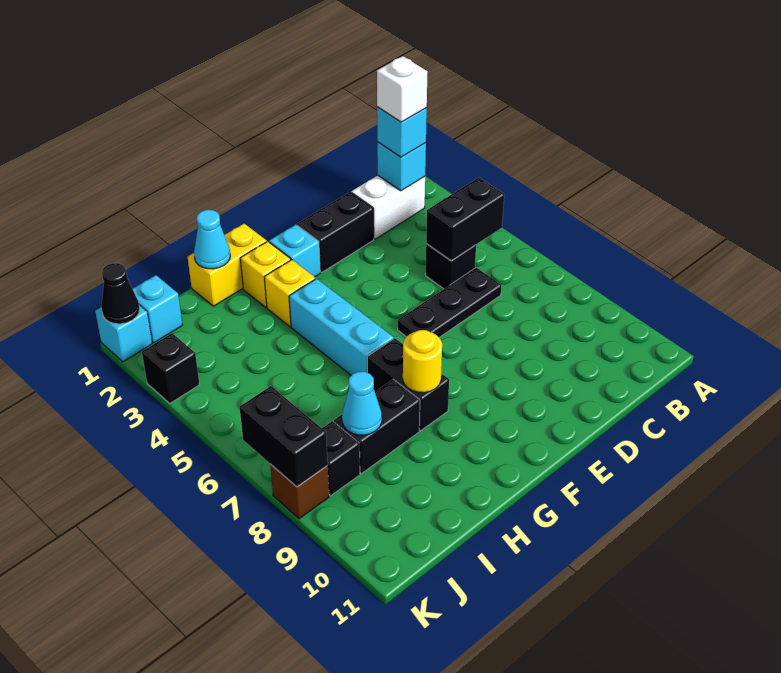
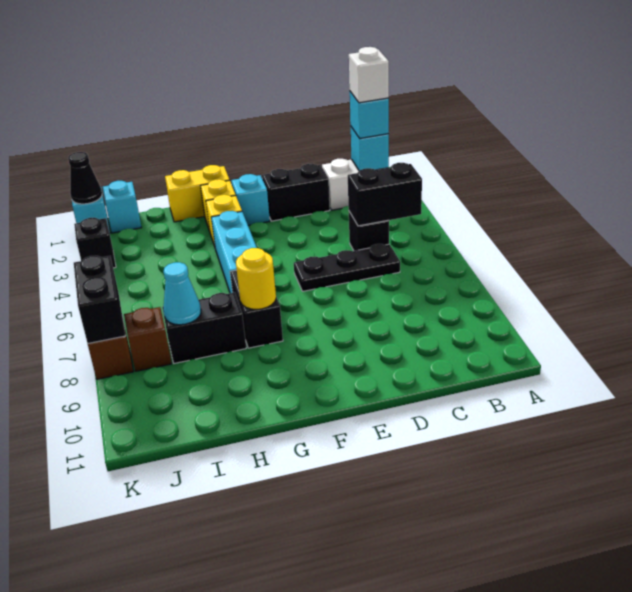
cyan cone H1 level 2 -> none
black brick J8 level 1 -> brown brick J8 level 1

